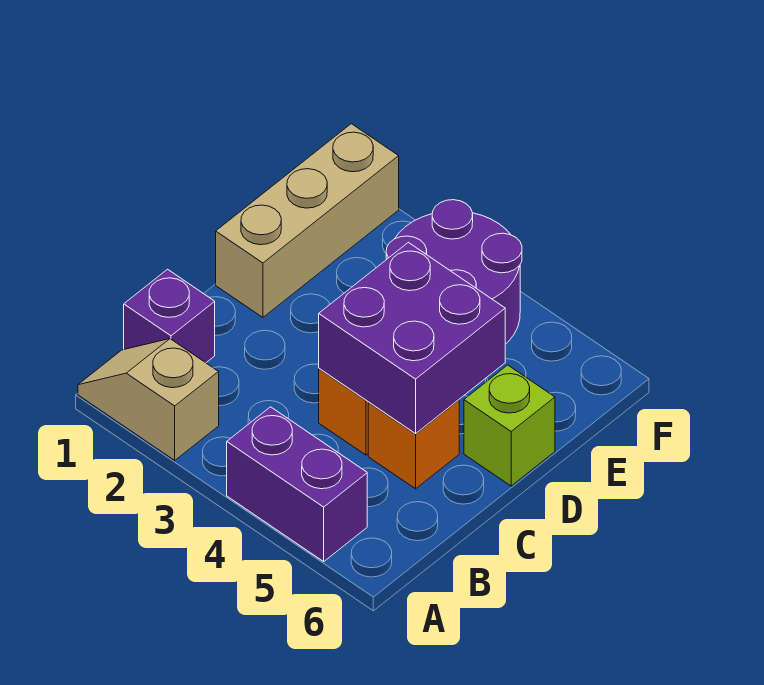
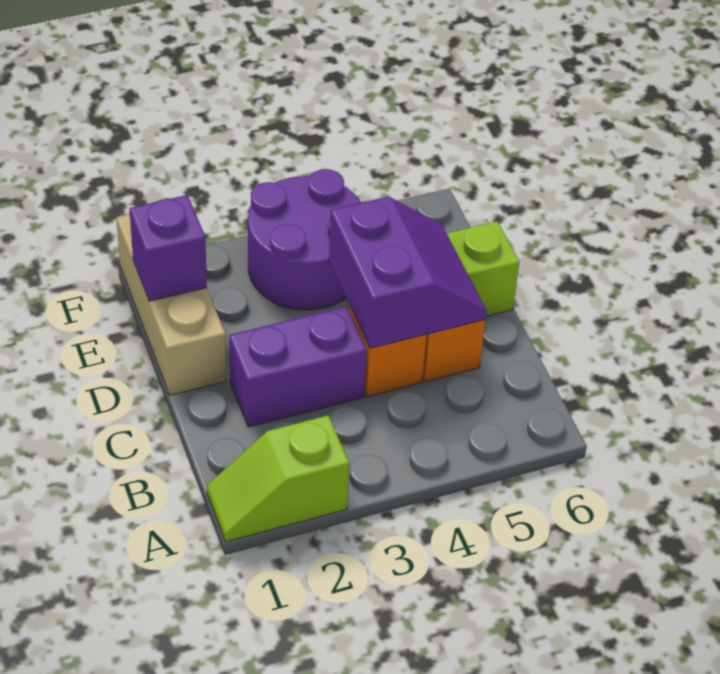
tan slope A1:A2 level 1 top 2 -> lime slope A1:A2 level 1 top 2
purple brick A4:A5 level 1 -> purple brick C2:C3 level 1
purple brick B1 level 1 -> purple brick E1 level 2
purple brick C4:D5 level 2 -> purple slope C4:D5 level 2 top 4

